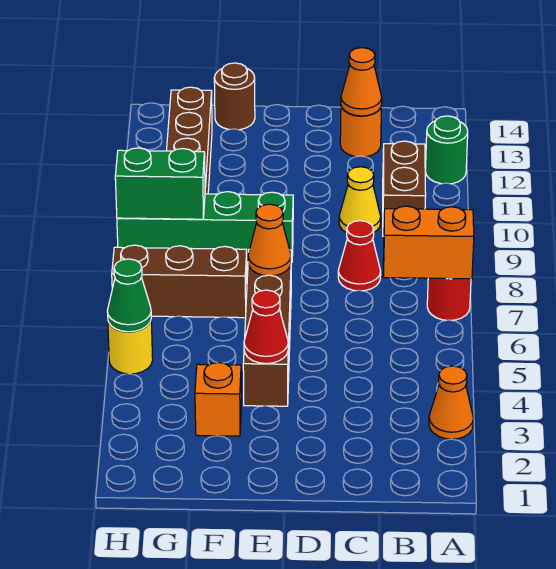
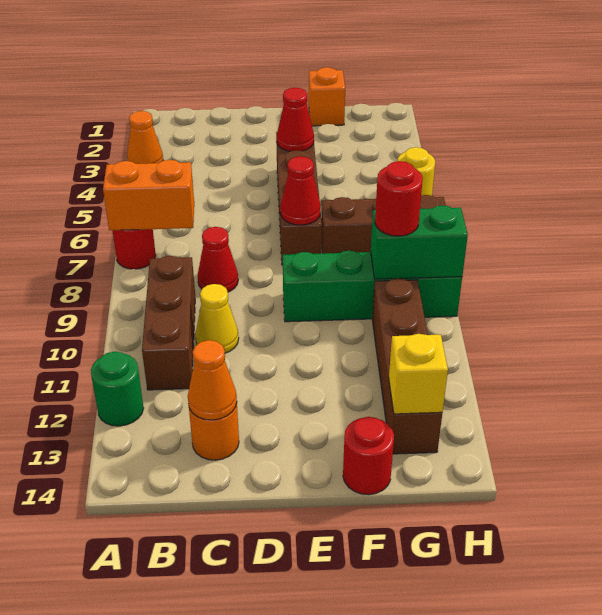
brown brick B10:B11 level 1 -> brown brick B9:B11 level 1
orange cone E7 level 2 -> red cone E7 level 2
orange brick F3 level 1 -> orange brick F1 level 1
brown round brick F14 level 1 -> red round brick F14 level 1
none -> red round brick G9 level 3
none -> yellow brick G13 level 2
green cone H5 level 2 -> none

